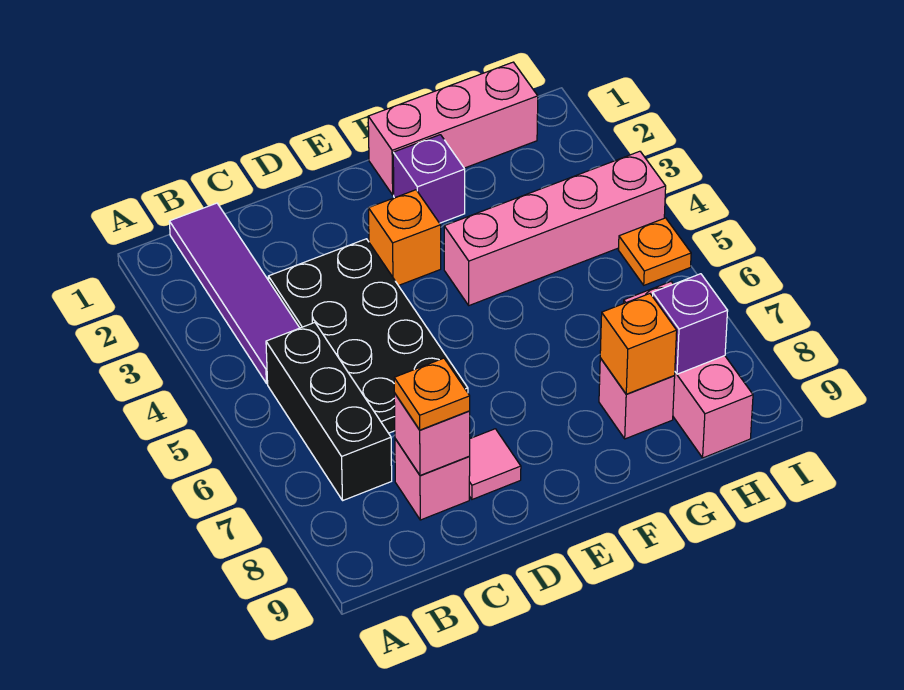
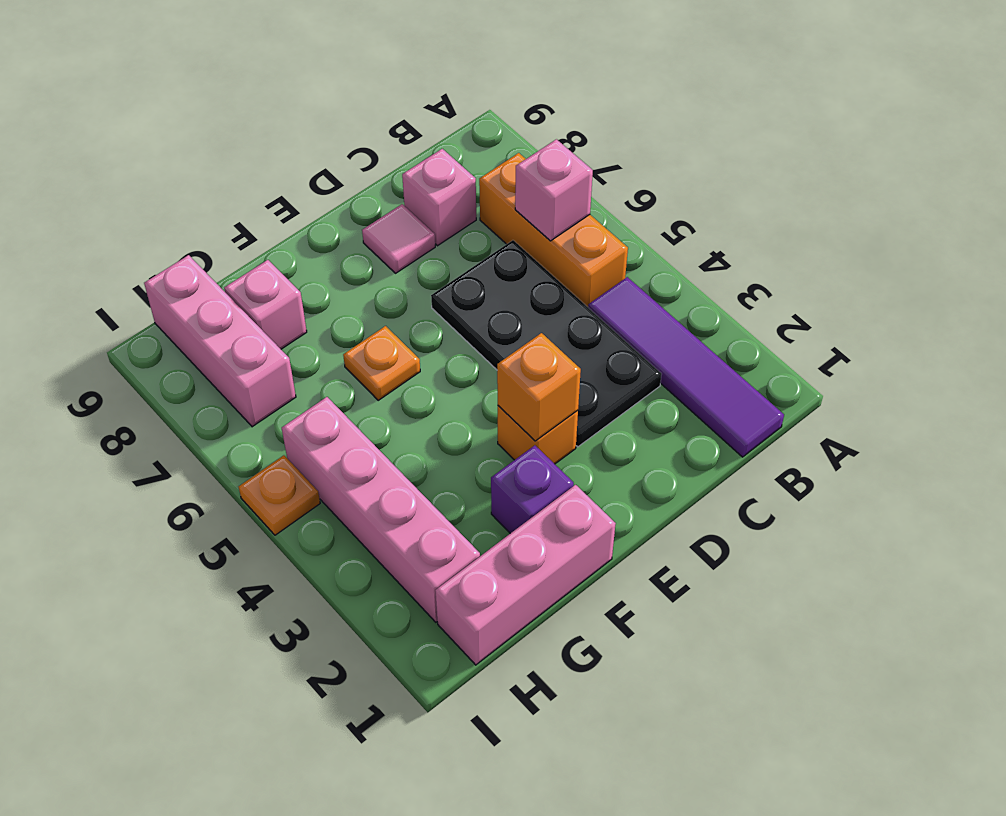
black brick B5:B7 level 1 -> orange brick B5:B7 level 1
pink brick C8 level 2 -> pink brick B6 level 2
orange plate C8 level 3 -> orange plate F6 level 1
pink brick F4:I4 level 1 -> pink brick H2:H5 level 1
orange brick G8 level 2 -> orange brick E3 level 2
purple brick H8 level 2 -> none

